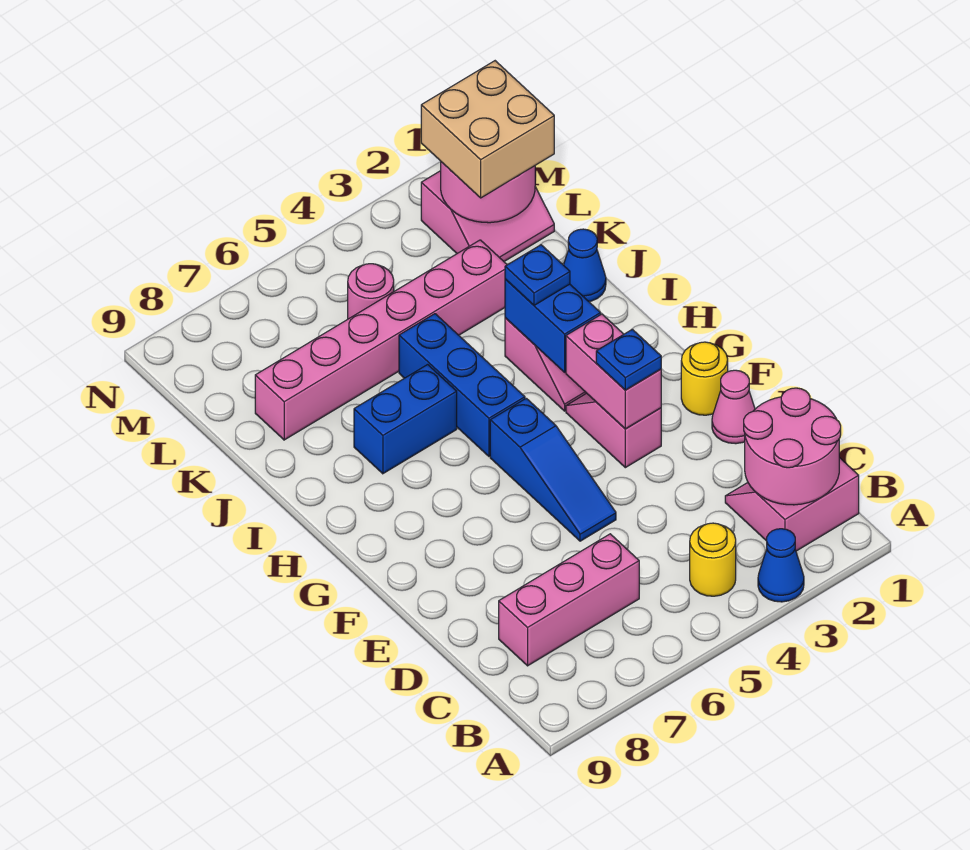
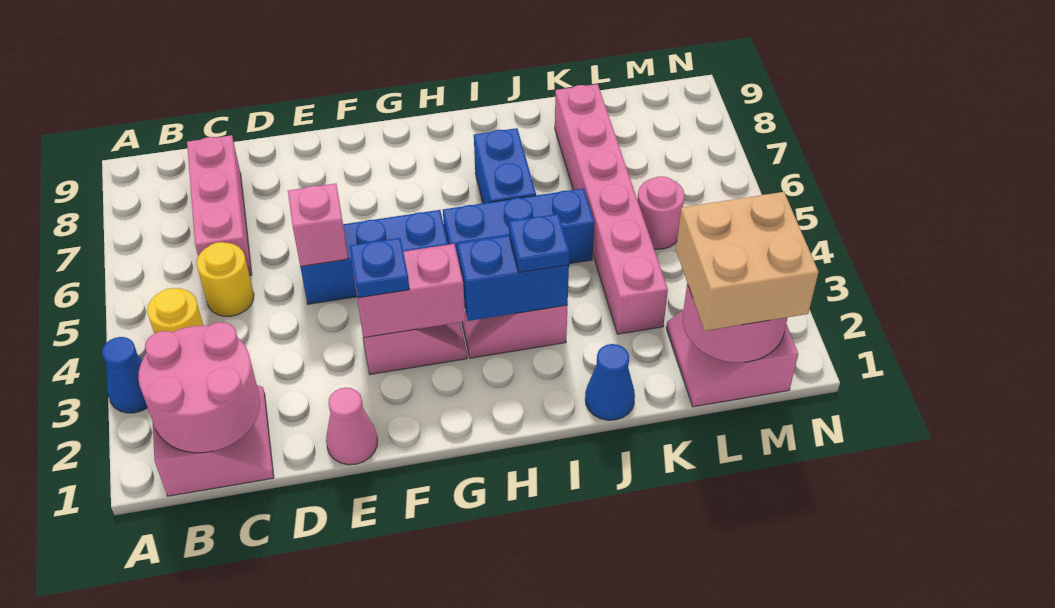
blue slope E5:G5 level 1 top G -> blue brick E5:G5 level 1
none -> pink brick E5 level 2
yellow round brick F1 level 1 -> yellow round brick C5 level 1

